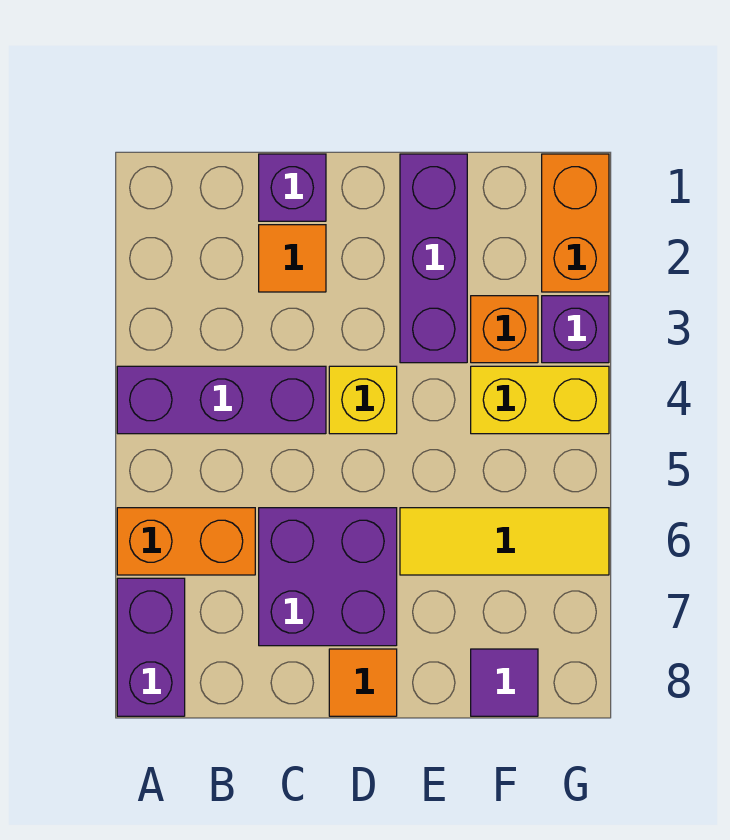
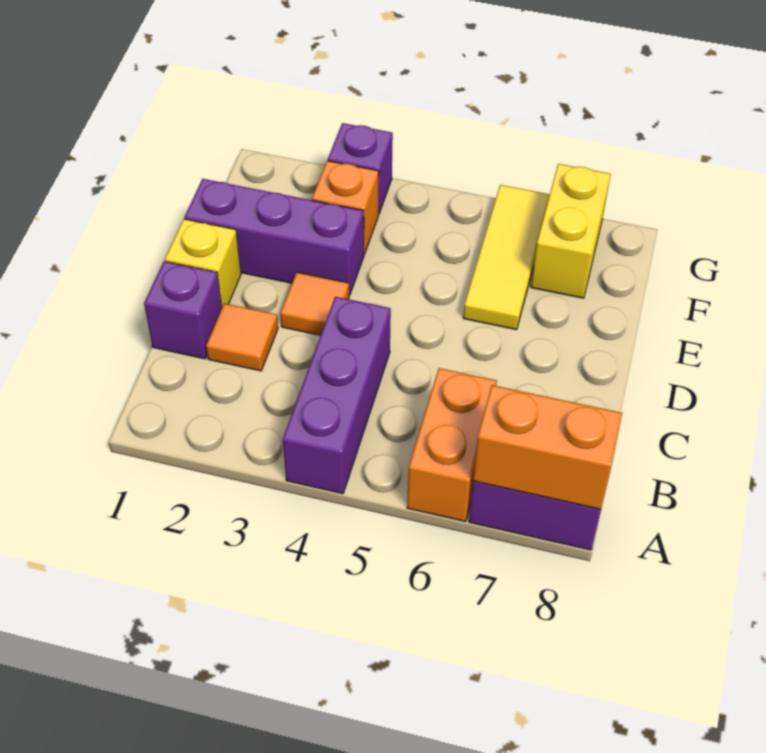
purple brick C6:D7 level 1 -> none
yellow brick D4 level 1 -> yellow brick D1 level 1
orange tile D8 level 1 -> orange tile D3 level 1
yellow brick F4:G4 level 1 -> yellow brick F7:G7 level 1
purple tile F8 level 1 -> none
orange brick G1:G2 level 1 -> orange brick A7:A8 level 2

